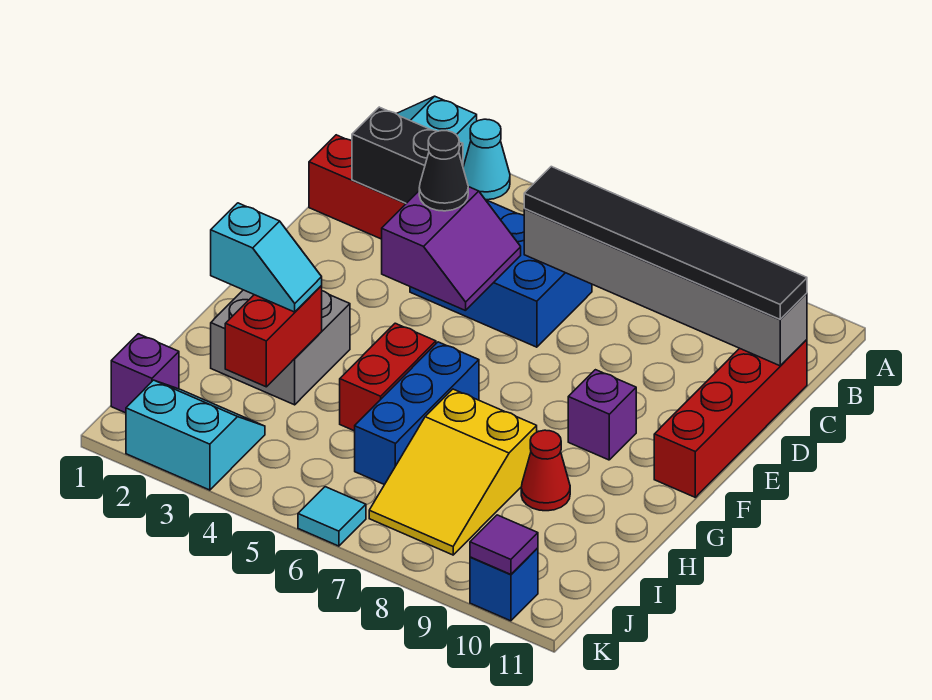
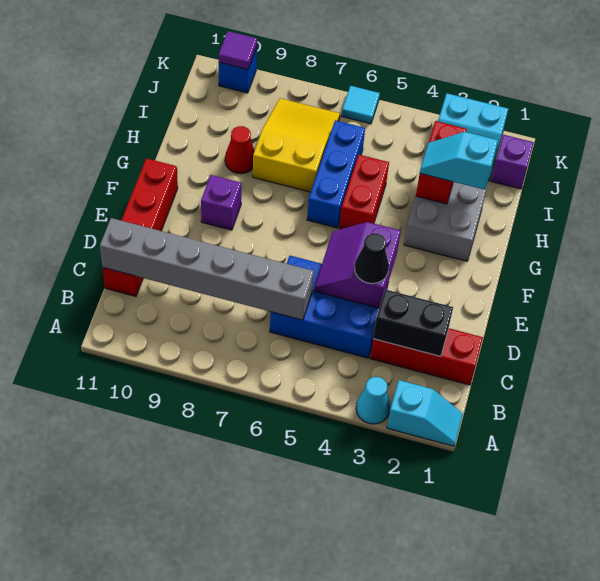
black tile C6:C11 level 3 -> none

